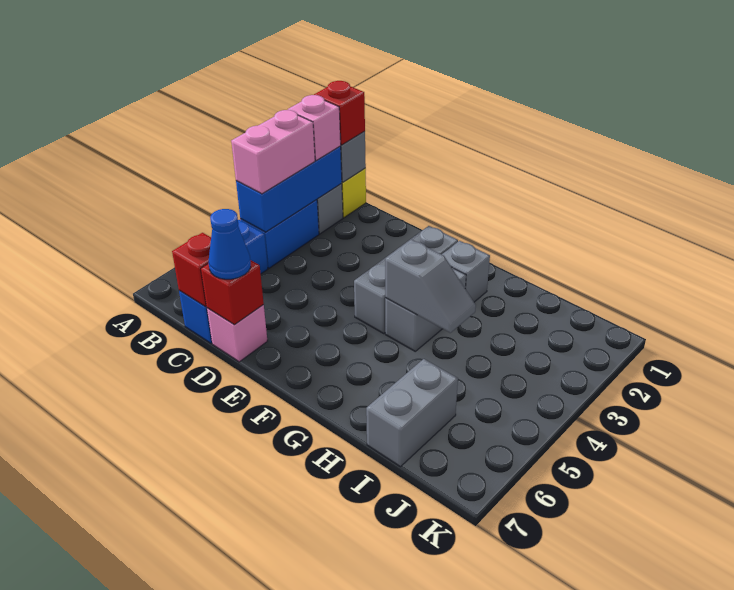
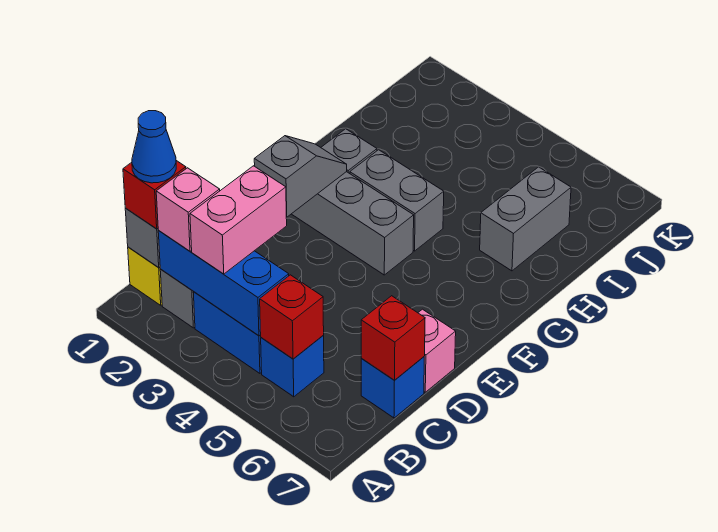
pink brick B3:B4 level 3 -> pink brick B3:C3 level 3
red brick D7 level 2 -> red brick B5 level 2
blue cone D7 level 3 -> blue cone B1 level 4
grey slope G4:H4 level 2 top G -> grey slope E2:F2 level 2 top E
grey brick I6:I7 level 1 -> grey brick H6:I6 level 1

